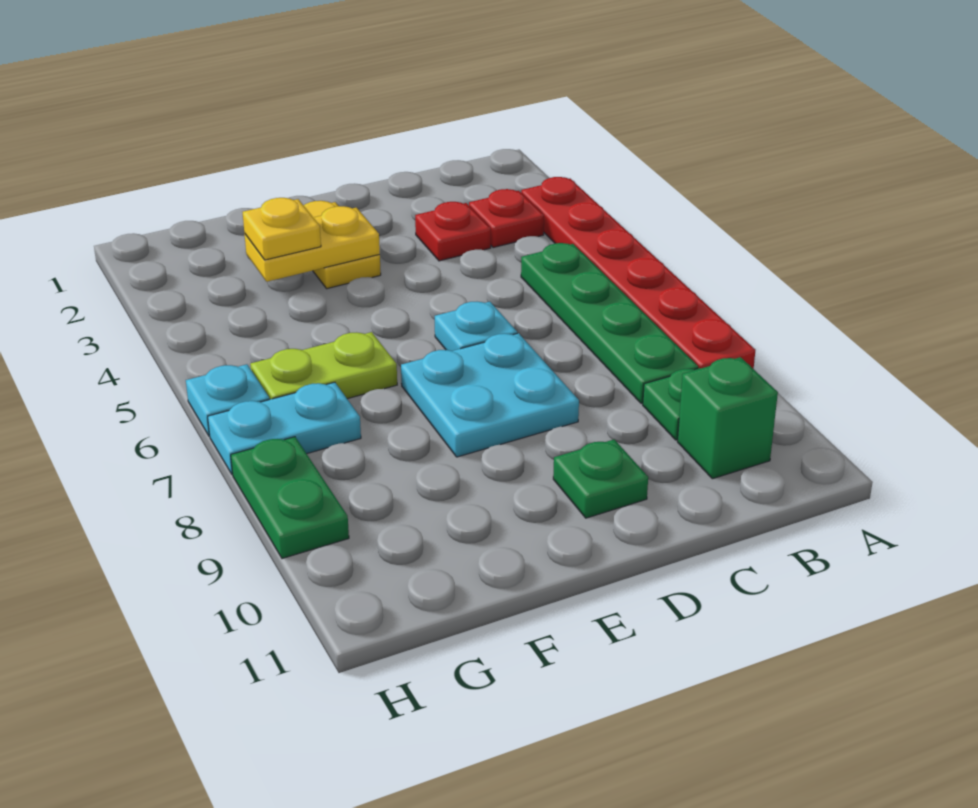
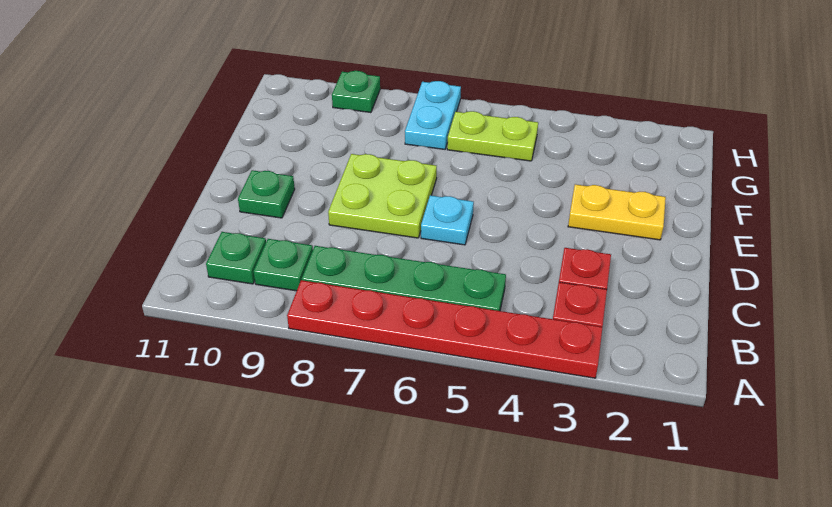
green brick B10 level 1 -> green plate B10 level 1
cyan plate D7:E8 level 1 -> lime plate D7:E8 level 1
yellow plate E3:F3 level 2 -> none
yellow plate F3 level 3 -> none
lime plate F6:G6 level 1 -> lime plate G5:G6 level 1
cyan plate H6 level 1 -> none
green plate H8:H9 level 1 -> green plate H9 level 1

